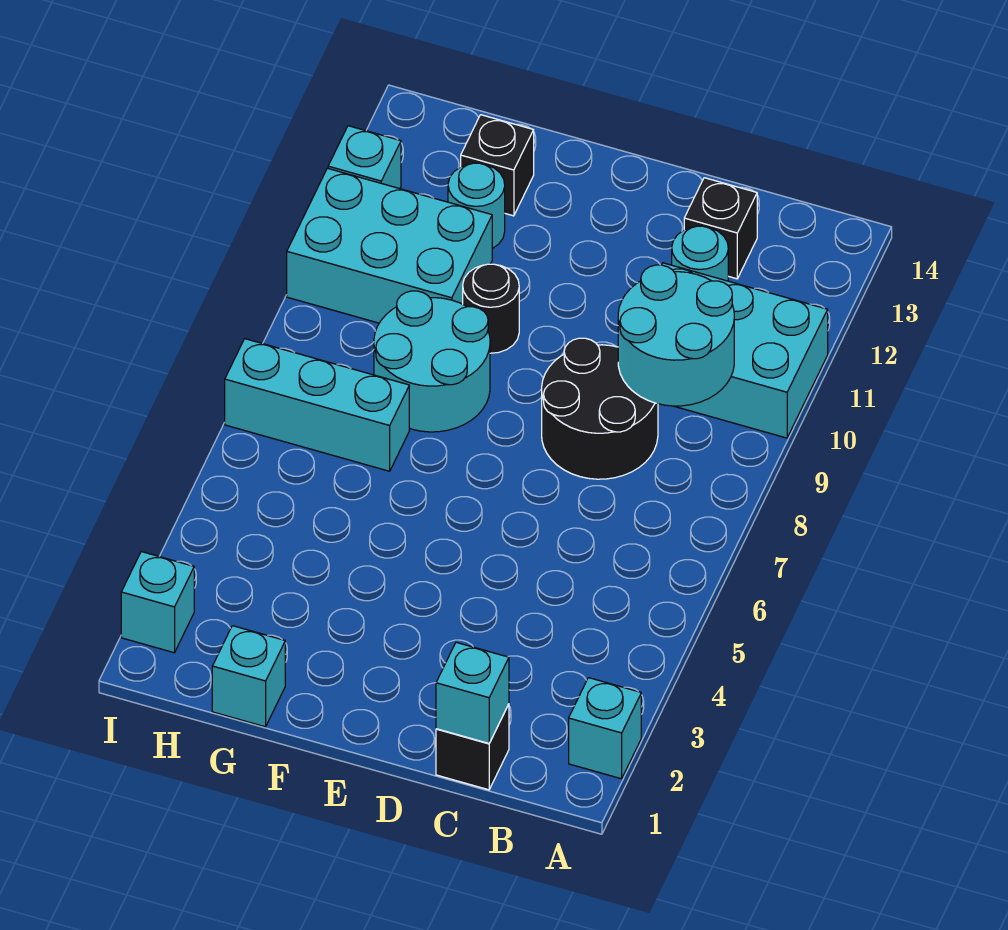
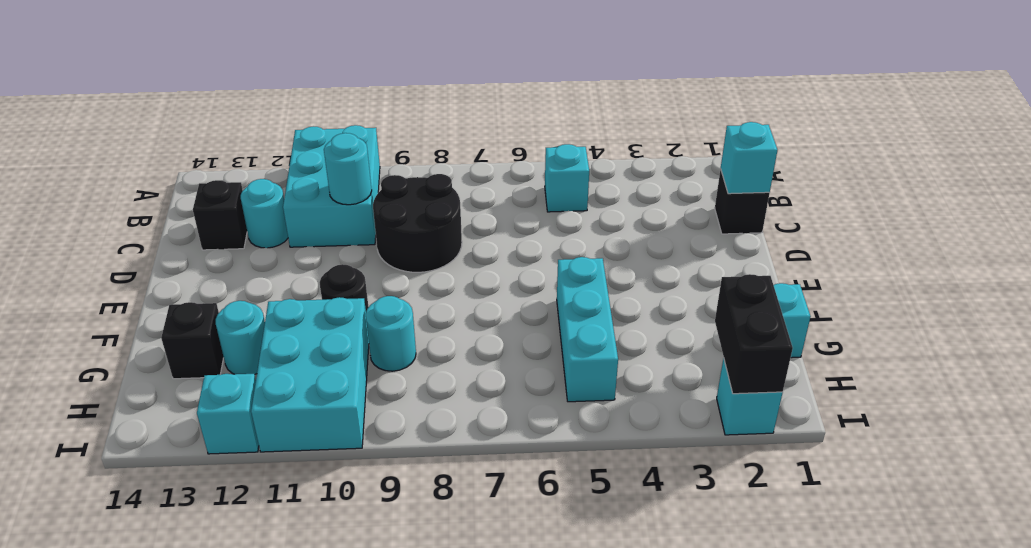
cyan brick A2 level 1 -> cyan brick B5 level 1
cyan round brick B9:C10 level 2 -> cyan round brick C10 level 2
cyan round brick F8:G9 level 1 -> cyan round brick G9 level 1
cyan brick G7:I7 level 1 -> cyan brick F5:H5 level 1
none -> black brick H2:I2 level 2

